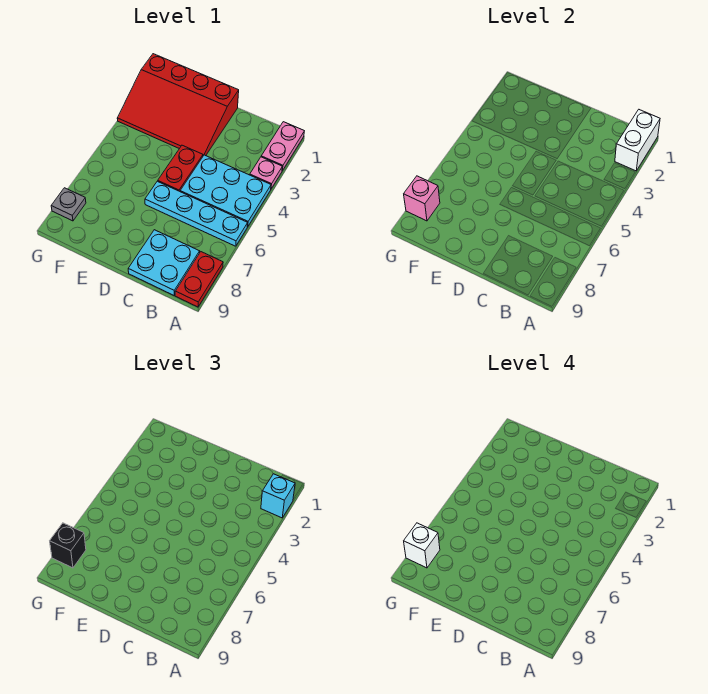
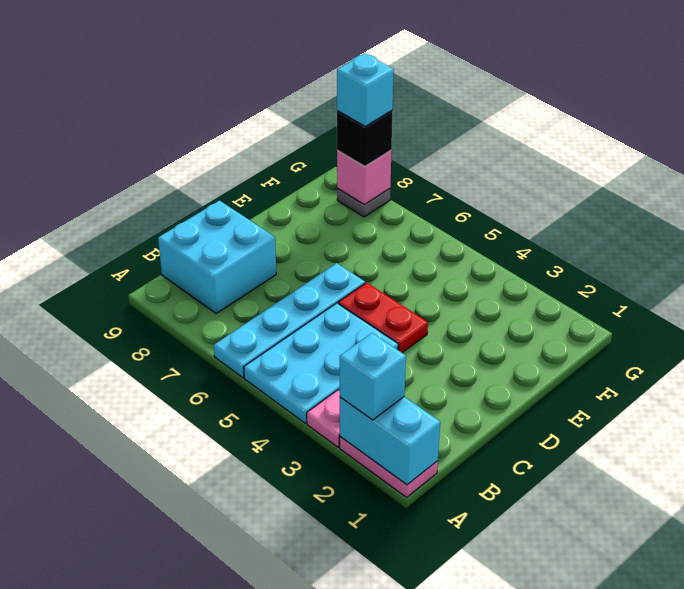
white brick A1:A2 level 2 -> cyan brick A1:A2 level 2
red plate A8:A9 level 1 -> none
cyan plate B8:C9 level 1 -> cyan brick B8:C9 level 1
red slope D1:G3 level 1 top 1 -> none
white brick G8 level 4 -> cyan brick G8 level 4

